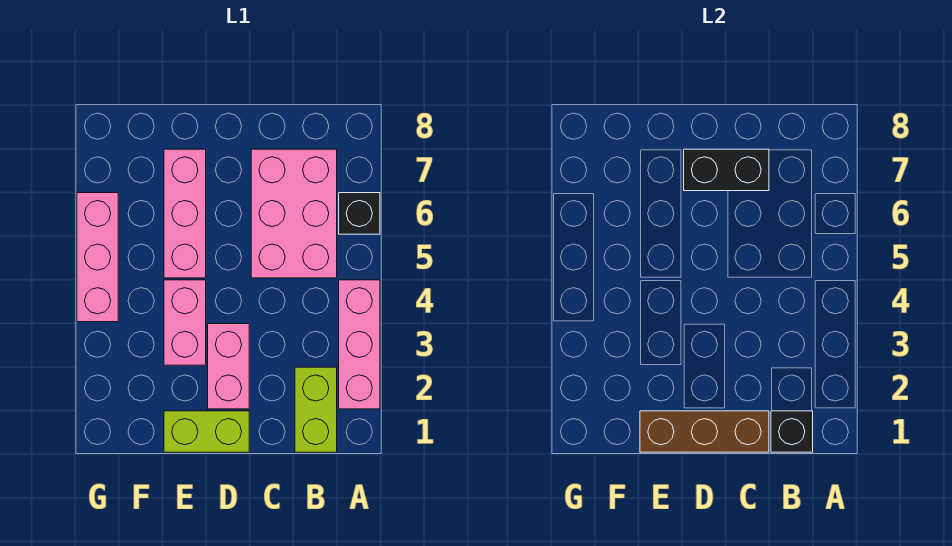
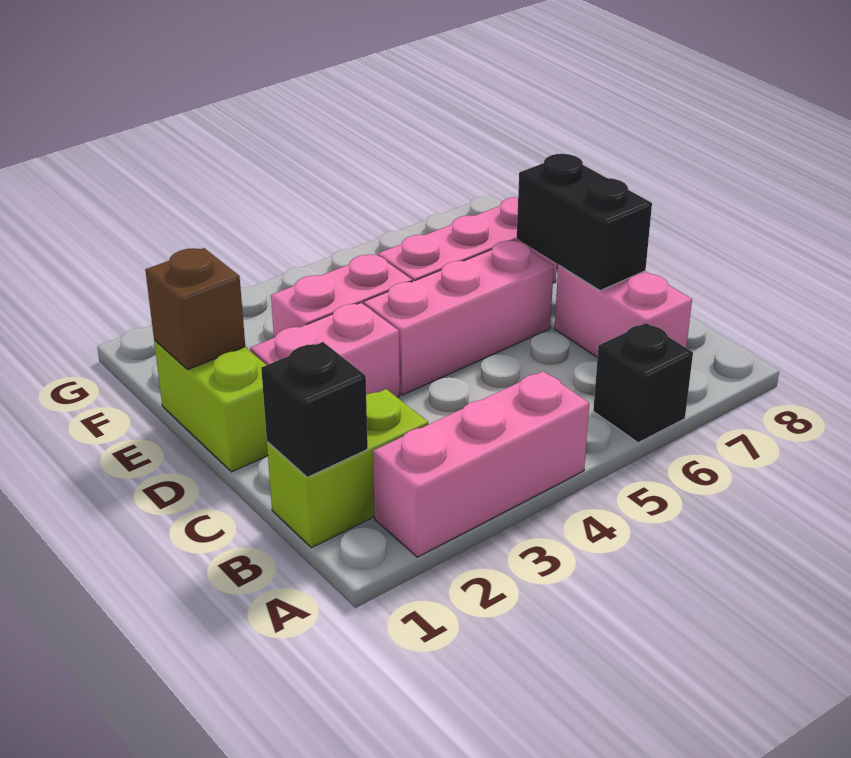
pink brick B5:C7 level 1 -> pink brick B7:C7 level 1
brown brick C1:E1 level 2 -> brown brick E1 level 2
pink brick G4:G6 level 1 -> pink brick D4:D6 level 1

